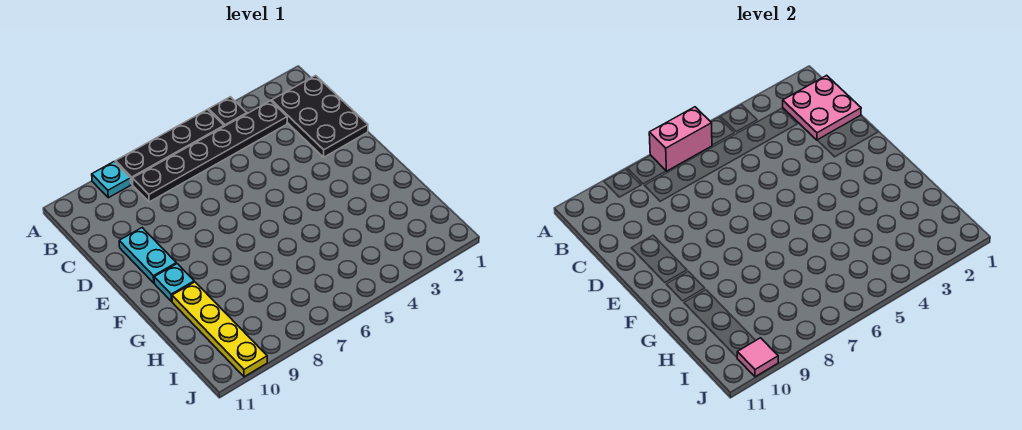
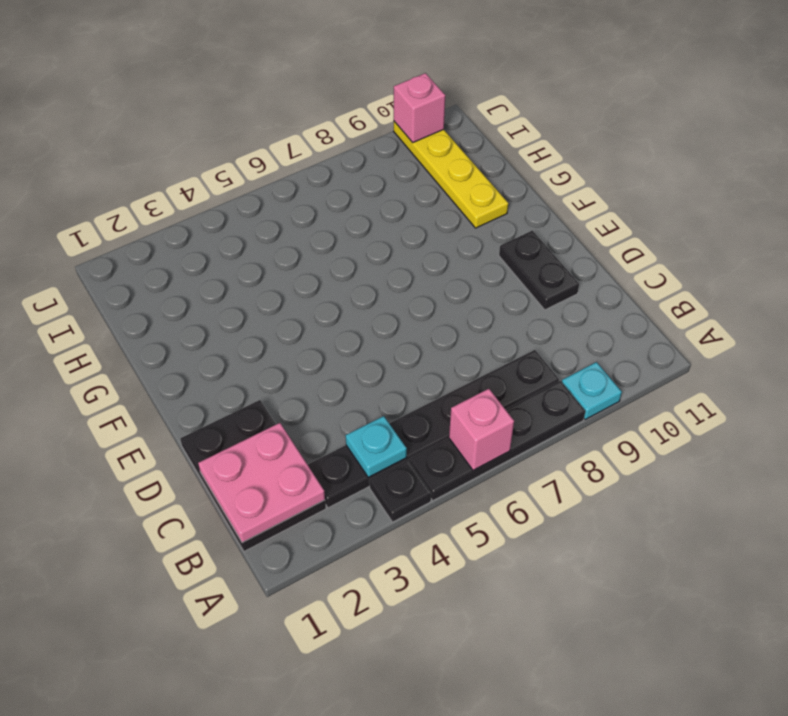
pink brick A6:A7 level 2 -> pink brick A6 level 2
cyan plate D10:E10 level 1 -> black plate D10:E10 level 1
cyan plate F10 level 1 -> cyan plate B4 level 2
pink tile J10 level 2 -> pink brick J10 level 2

